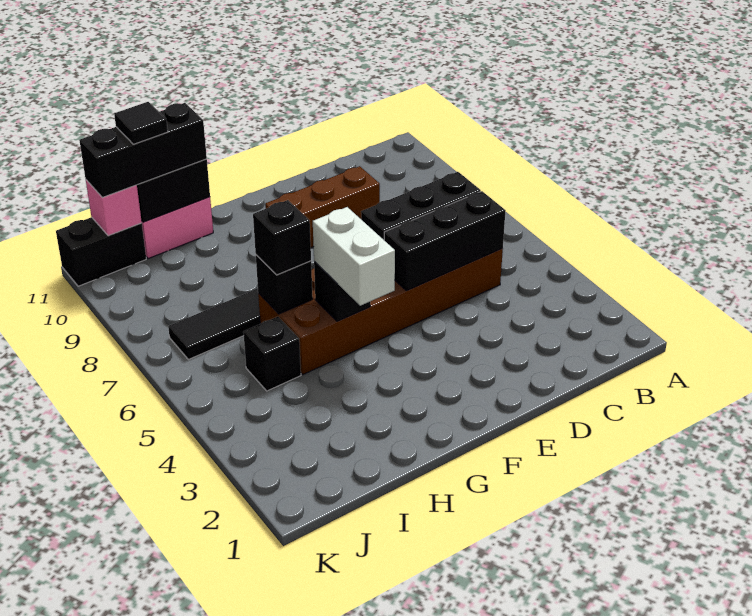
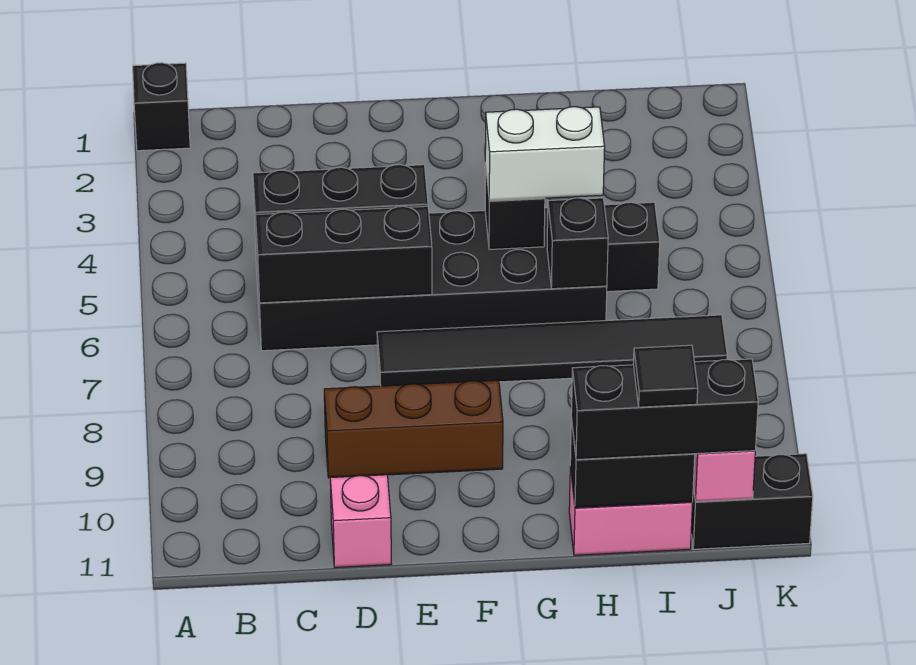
brown brick C5:H6 level 1 -> black brick C5:H6 level 1
none -> pink brick D11 level 1
white brick G4:G5 level 3 -> white brick G5:H5 level 3
black brick H6 level 3 -> black brick A1 level 1

